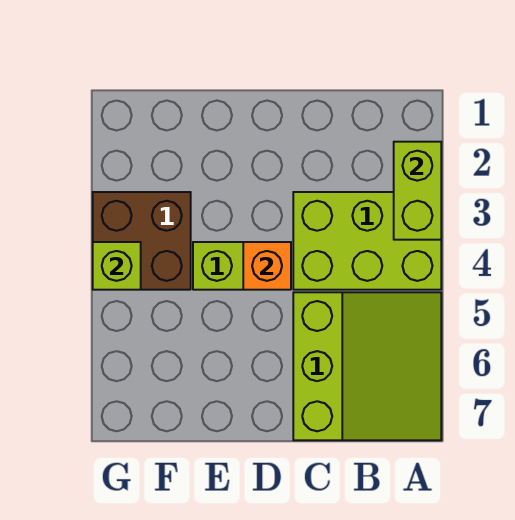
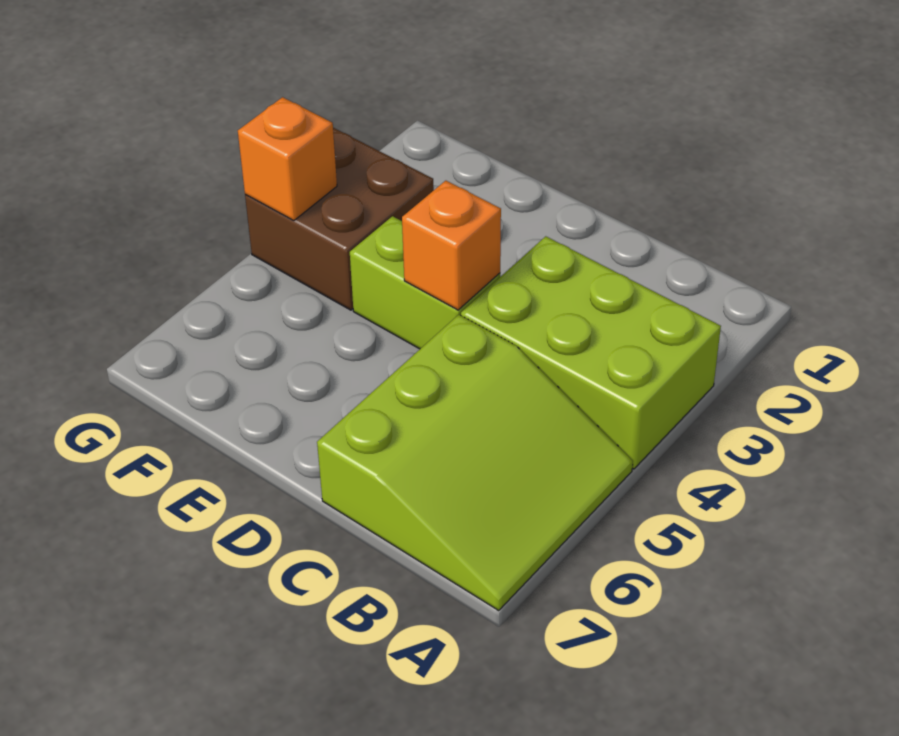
lime brick A2:A3 level 2 -> none
lime brick G4 level 2 -> orange brick G4 level 2

